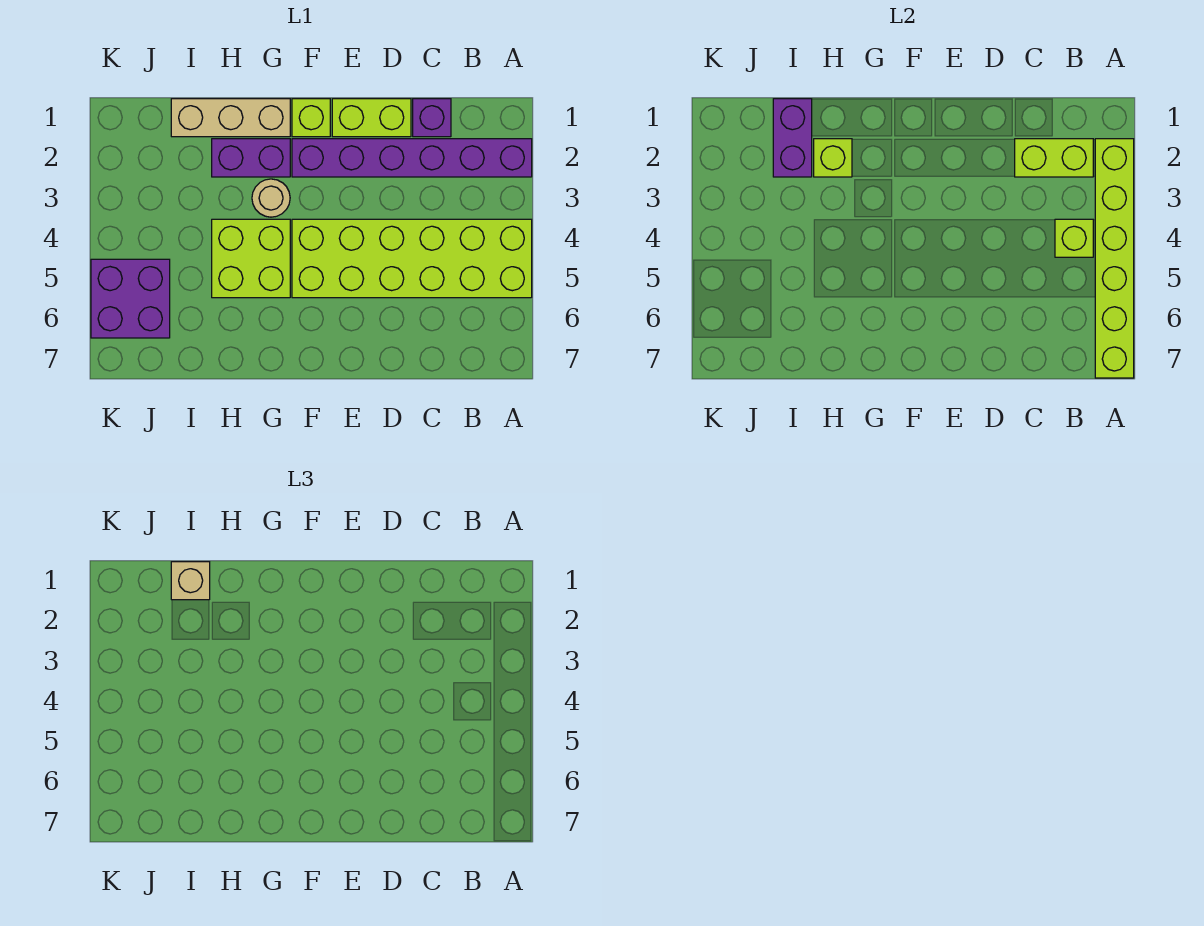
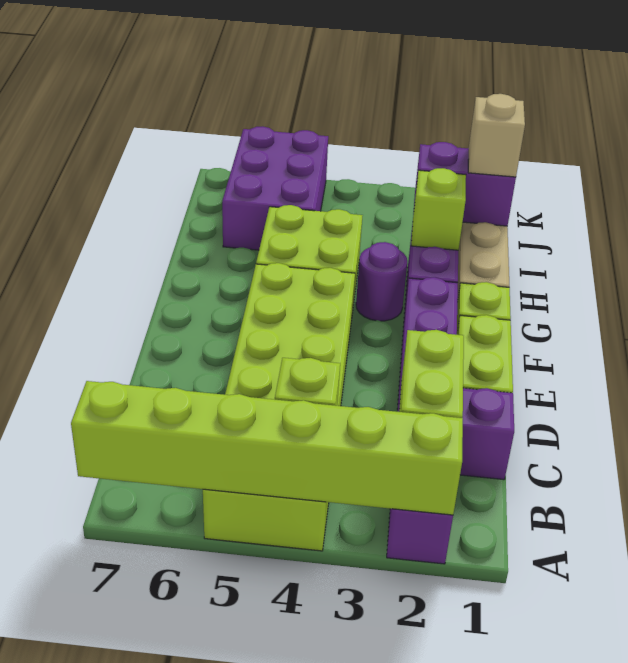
tan round brick G3 level 1 -> purple round brick G3 level 1
purple brick J5:K6 level 1 -> purple brick I5:K6 level 1

